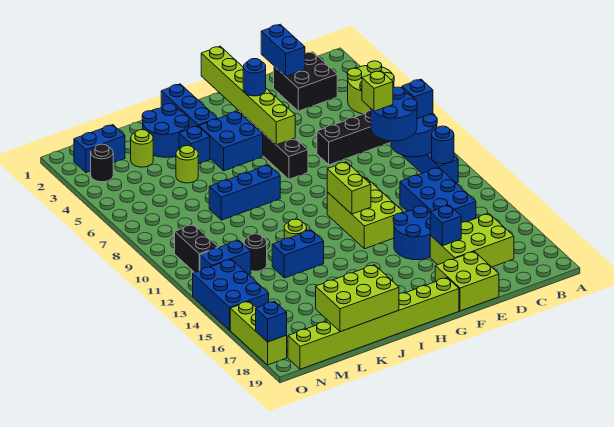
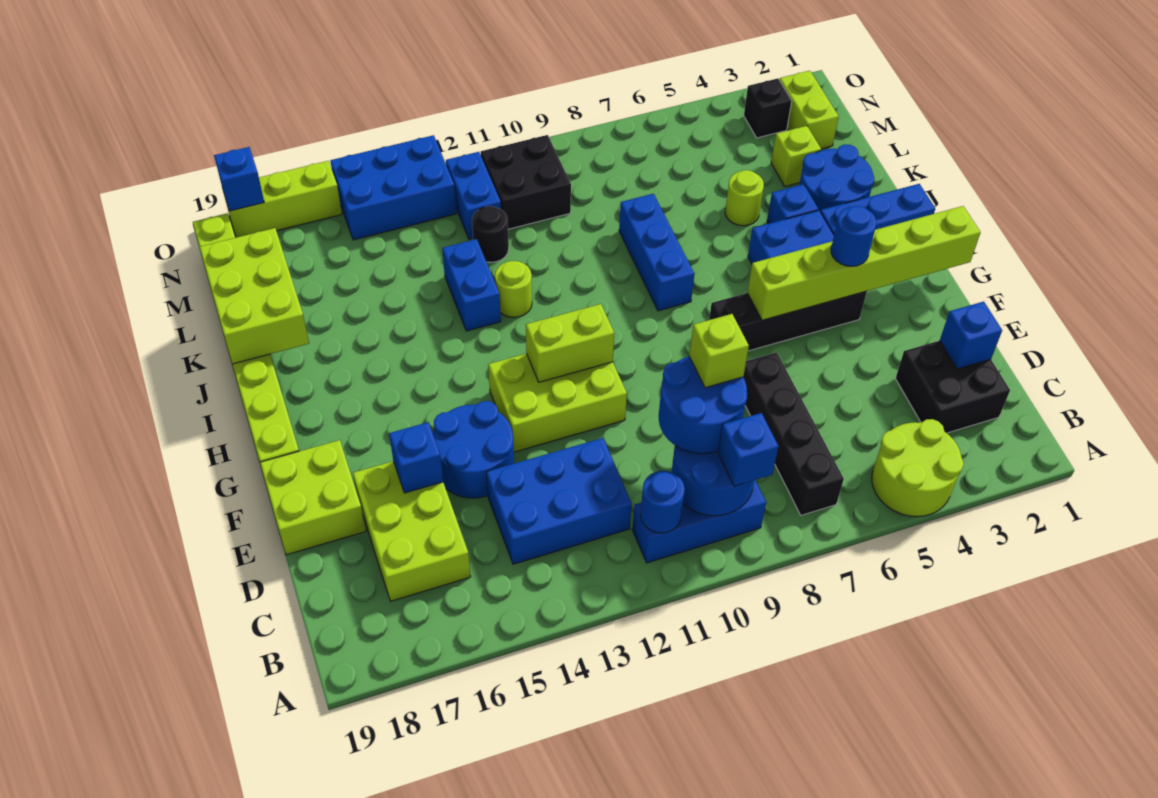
blue brick D1:D2 level 2 -> blue brick D2 level 2
lime round brick L3 level 1 -> lime brick L3 level 1
blue brick M2:N2 level 1 -> lime brick M2:N2 level 1
black round brick N3 level 1 -> black brick N3 level 1
black brick N10:N11 level 1 -> black brick M10:N11 level 1

